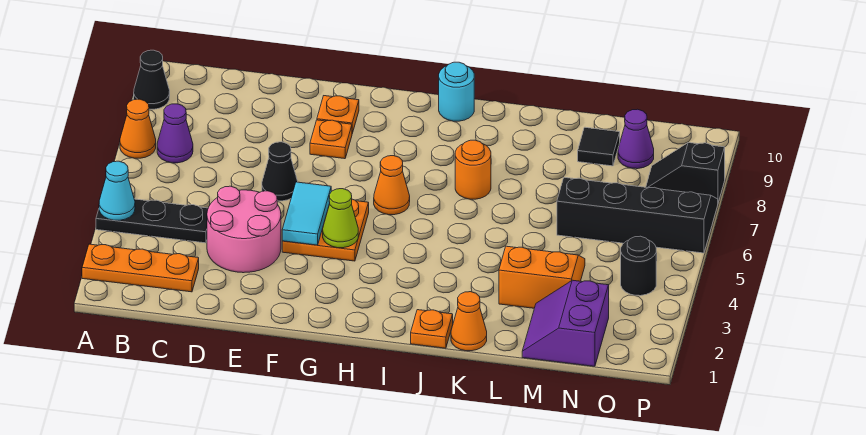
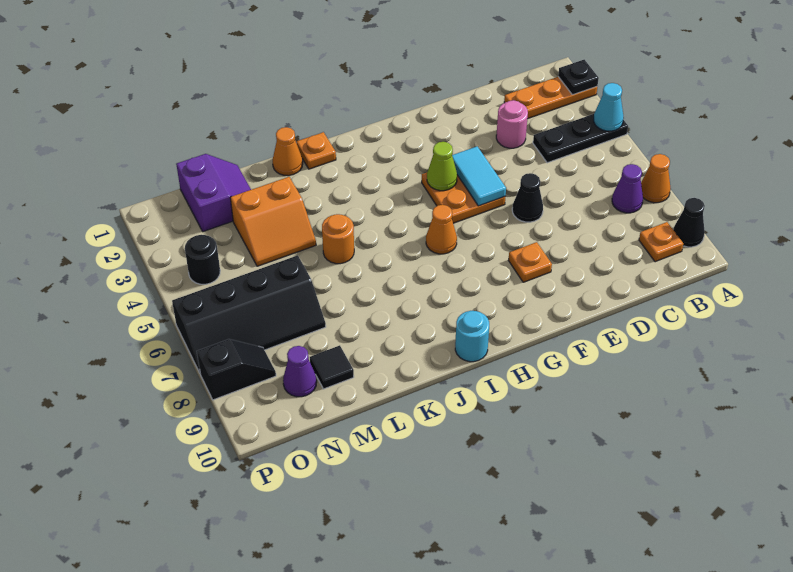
none -> black plate A2 level 2
pink round brick D3:E4 level 1 -> pink round brick D3 level 1
orange plate F9 level 1 -> orange plate B9 level 1
orange round brick J7 level 1 -> orange round brick K5 level 1

